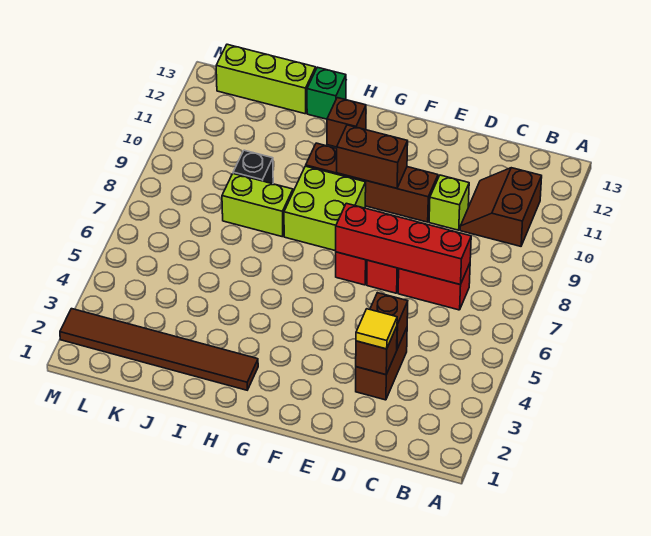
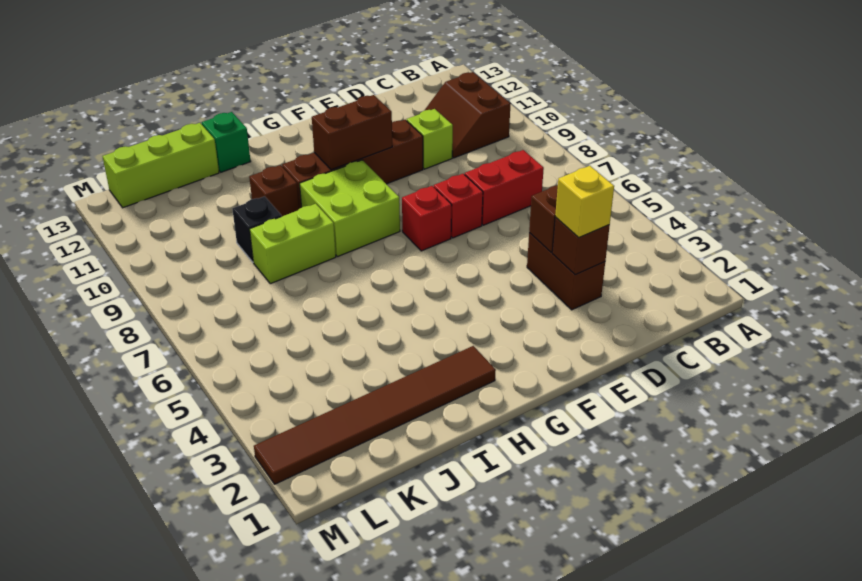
red brick C7:F7 level 2 -> none
yellow tile D3 level 3 -> yellow brick D3 level 3
brown brick H12 level 1 -> brown brick I10 level 1

